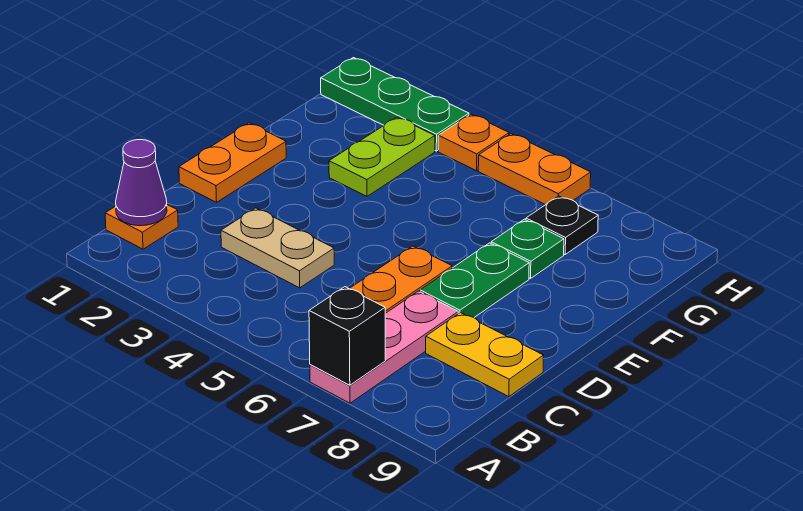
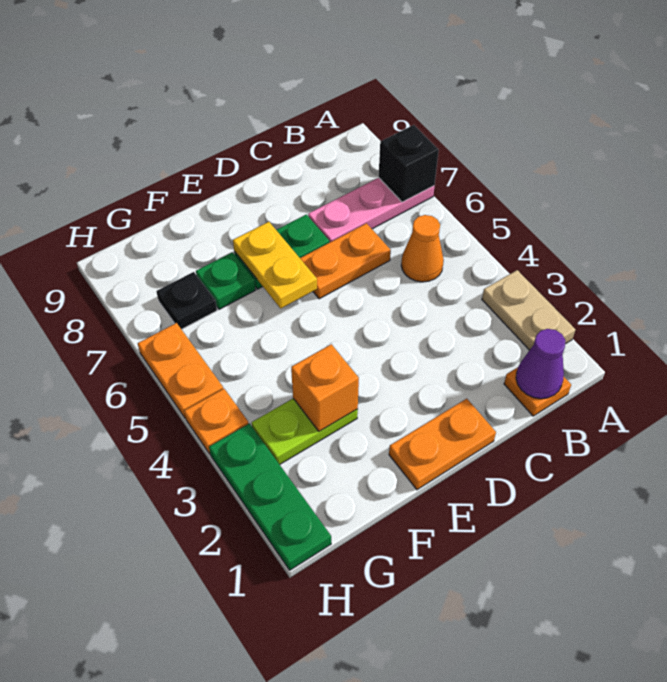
none -> orange cone B5 level 1
tan plate C3:C4 level 1 -> tan plate A2:A3 level 1
yellow plate C8:C9 level 1 -> yellow plate E6:E7 level 2
none -> orange brick F3 level 2

